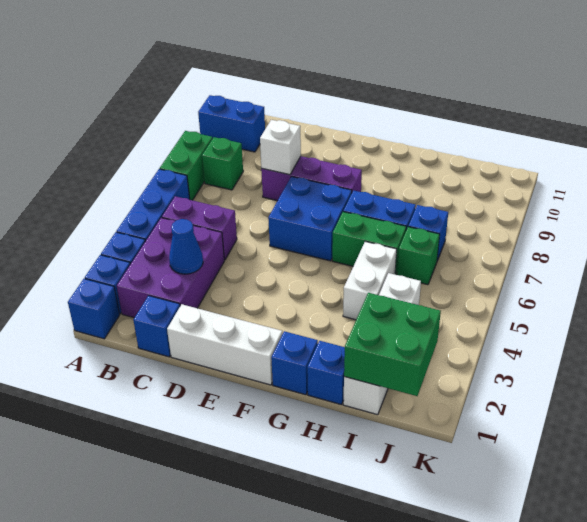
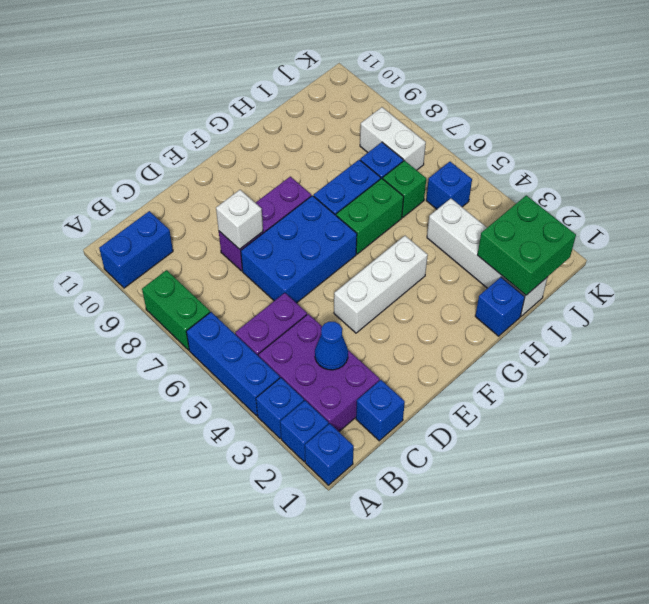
green brick B8 level 1 -> none
white brick D1:F1 level 1 -> white brick E4:G4 level 1
blue brick E6:F7 level 1 -> blue brick D6:F7 level 1
blue brick G1 level 1 -> blue brick J5 level 1
white brick H4:H5 level 1 -> white brick J7:J8 level 1

